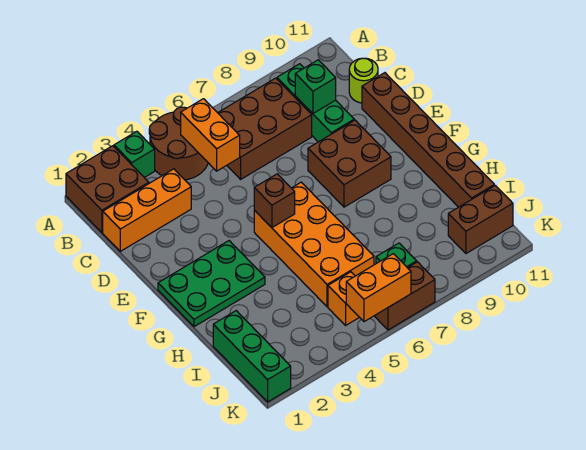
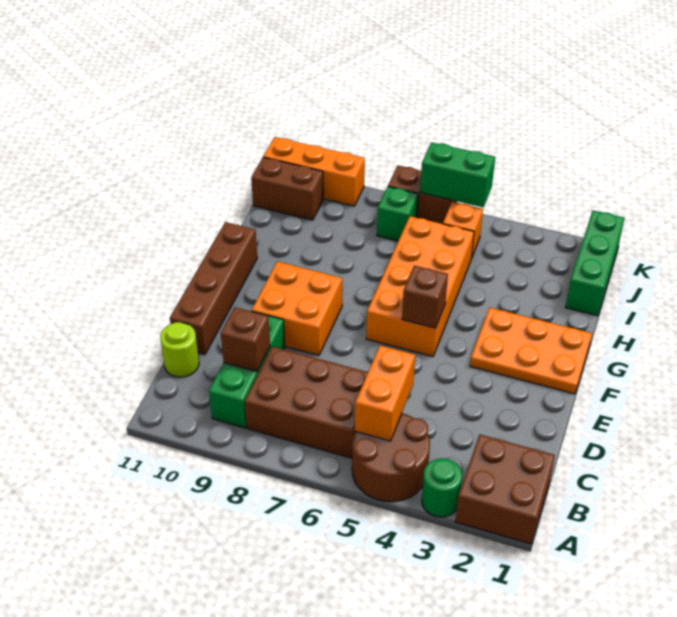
green brick A3 level 1 -> green round brick A3 level 1
orange brick C1:C3 level 1 -> orange brick K9:K11 level 1
green brick C9 level 2 -> brown brick C9 level 2
brown brick D11:I11 level 1 -> brown brick D11:G11 level 1
brown brick E8:F9 level 1 -> orange brick E8:F9 level 1
green plate F1:G3 level 1 -> orange plate F1:G3 level 1
orange brick K5:K6 level 2 -> green brick K5:K6 level 2

